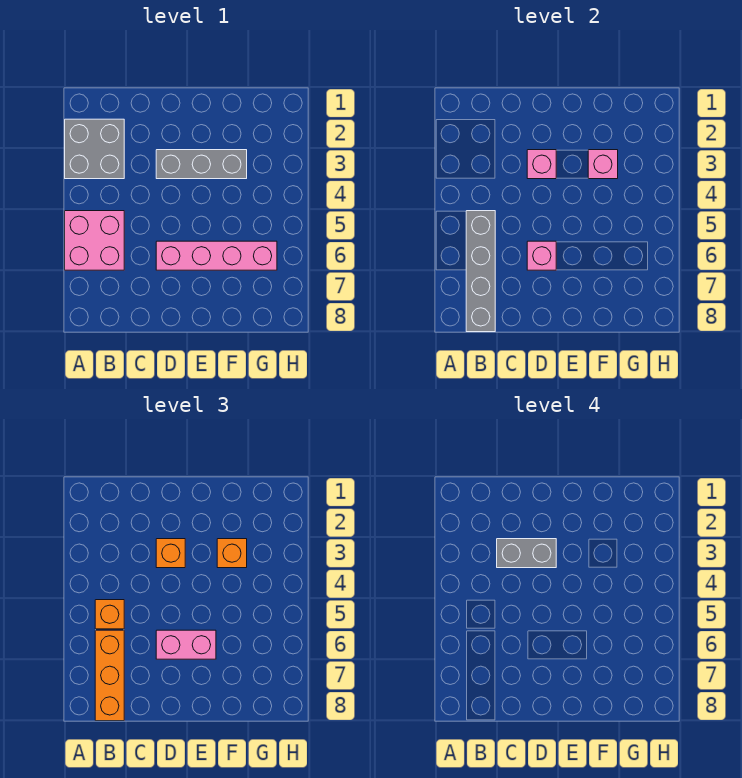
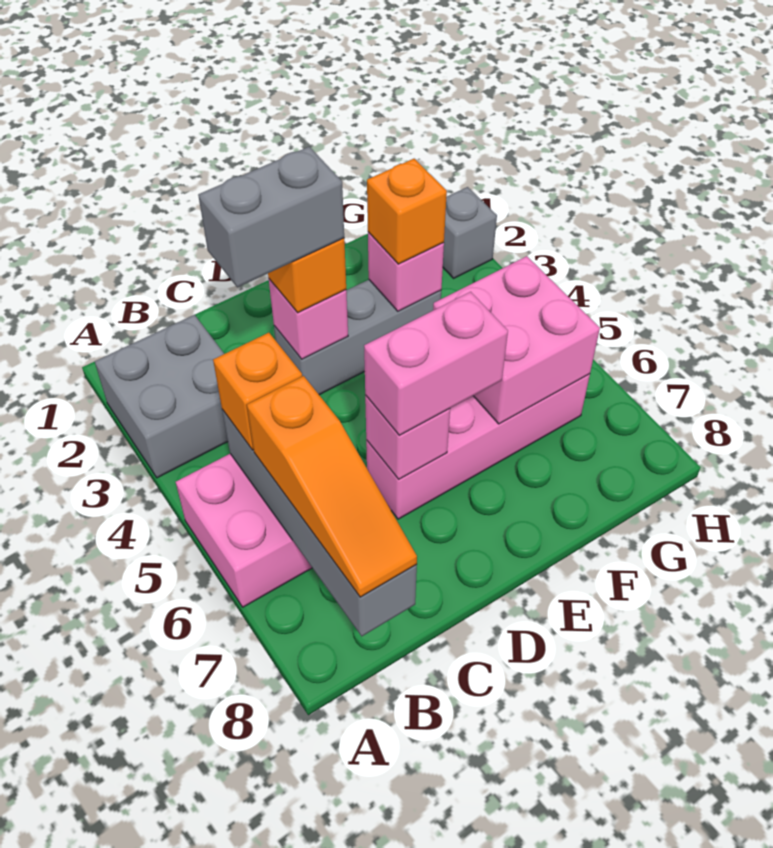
orange brick B6:B8 level 3 -> orange slope B6:B8 level 3 top 6
none -> pink brick F5:G6 level 2
none -> grey brick H2 level 1

